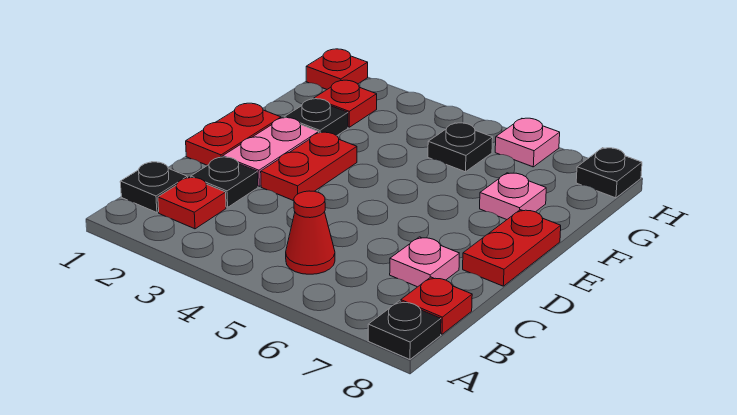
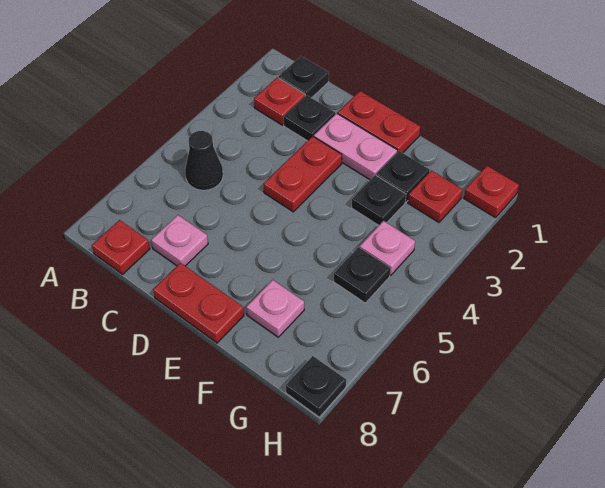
black plate A8 level 1 -> black plate F3 level 1
red cone B5 level 1 -> black cone B5 level 1
red plate D3:E3 level 1 -> red plate D3:D4 level 1
pink plate H6 level 1 -> pink plate G4 level 1

